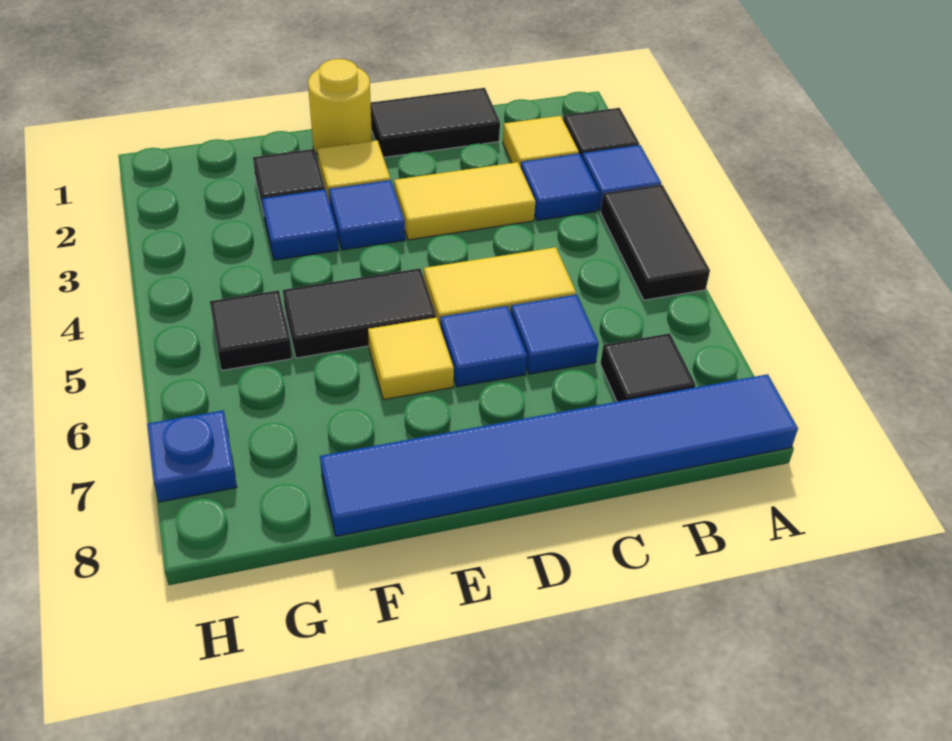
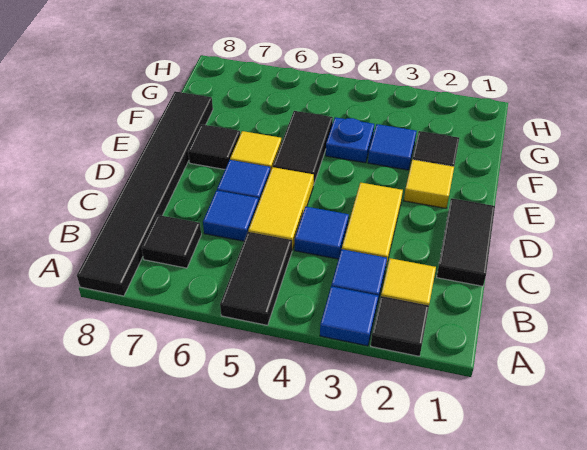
black tile A4:A5 level 1 -> black tile A5:B5 level 1
blue tile A8:F8 level 1 -> black tile A8:F8 level 1
yellow round brick E1 level 1 -> none
blue tile E3 level 1 -> blue tile C4 level 1
black tile G5 level 1 -> black tile E7 level 1
blue plate H7 level 1 -> blue plate F4 level 1

